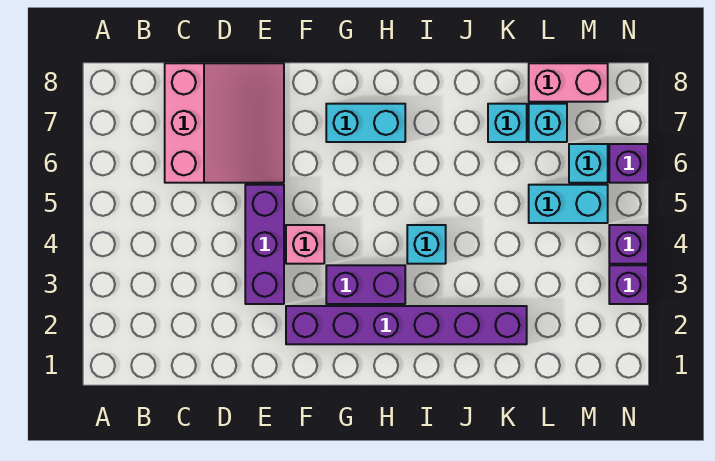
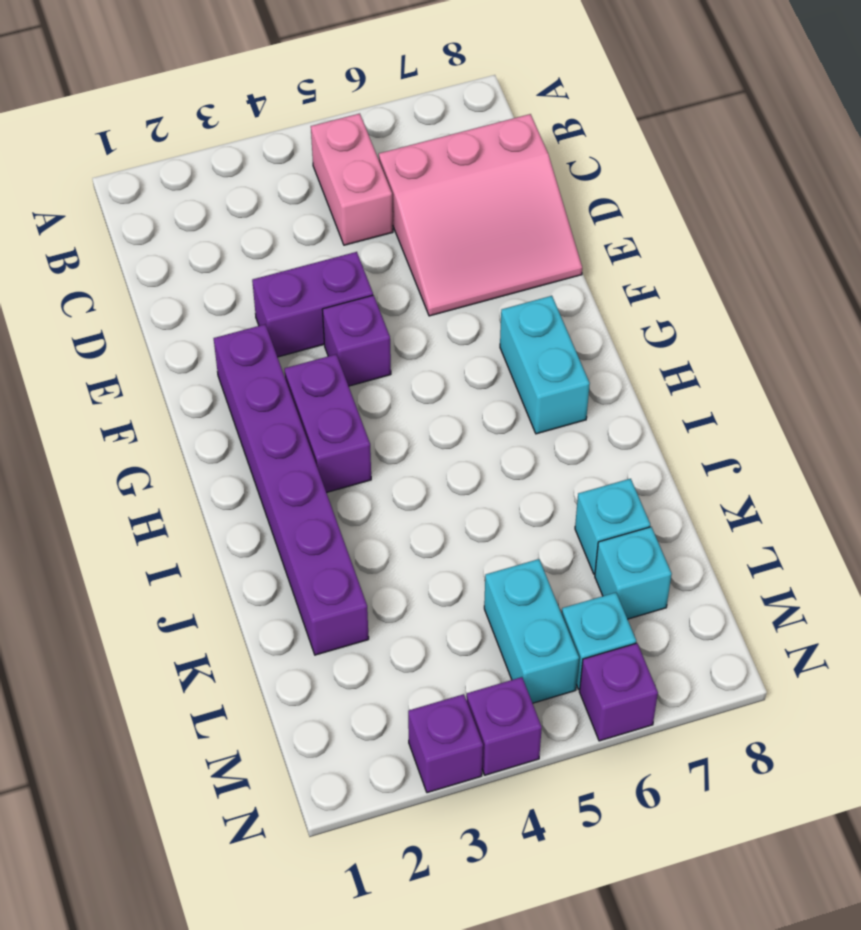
purple brick E3:E5 level 1 -> purple brick E3:E4 level 1
pink brick F4 level 1 -> purple brick F4 level 1
cyan brick I4 level 1 -> none
pink brick L8:M8 level 1 -> pink brick B5:C5 level 1

